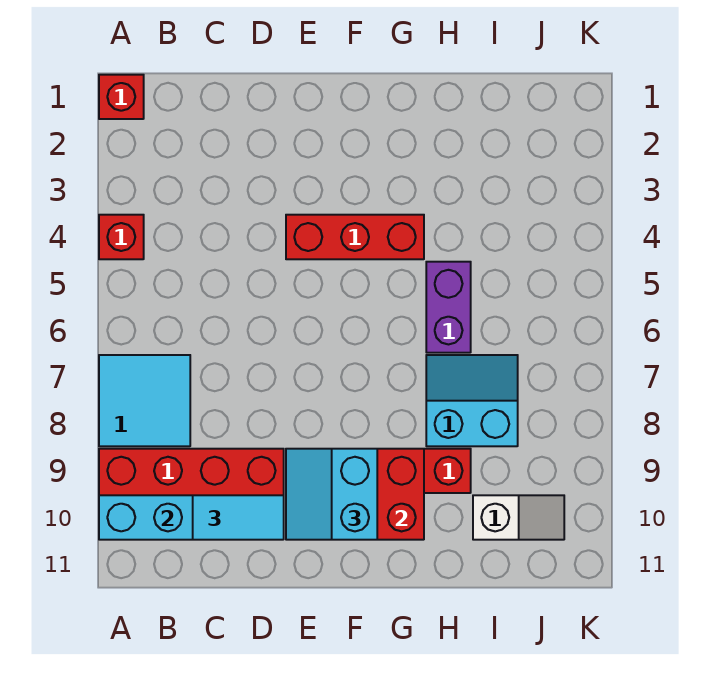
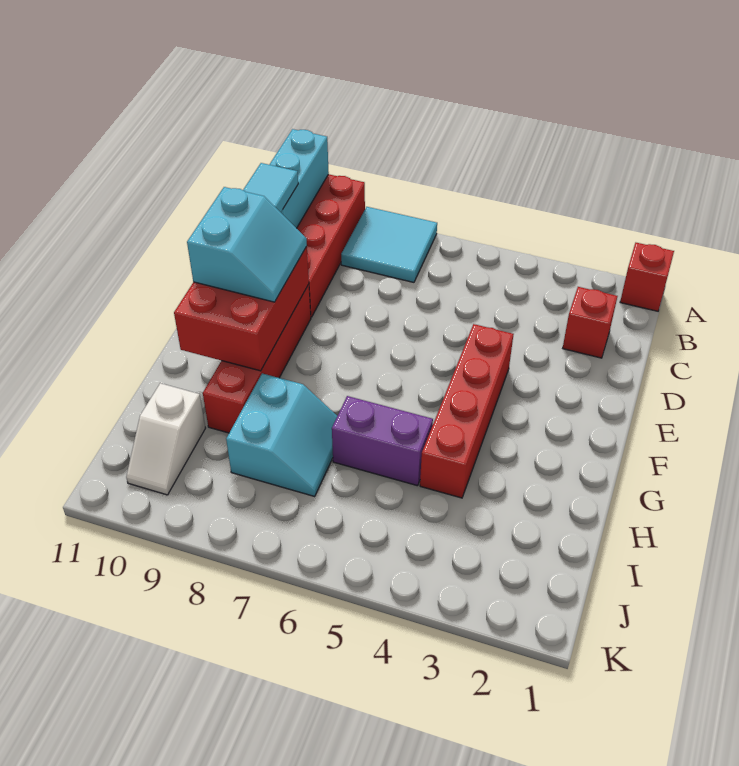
red brick A4 level 1 -> red brick C2 level 1
red brick E4:G4 level 1 -> red brick E4:H4 level 1
cyan slope E9:F10 level 3 top F -> cyan slope E9:F10 level 3 top 10

